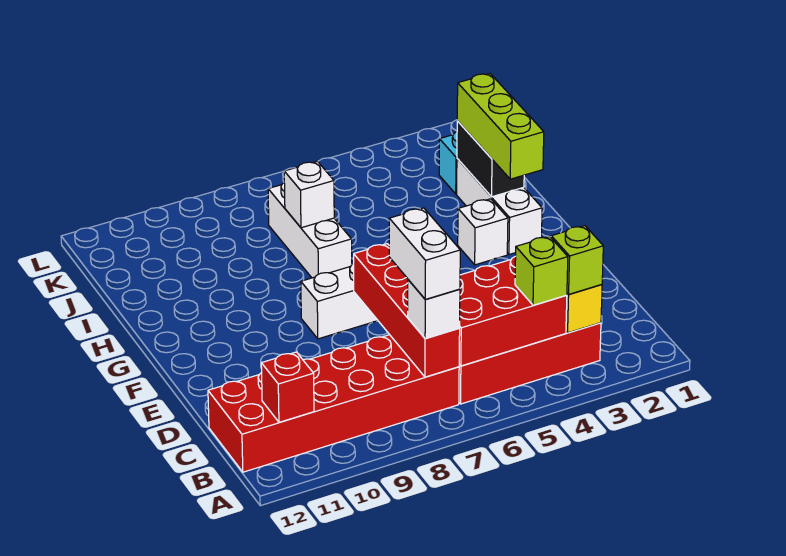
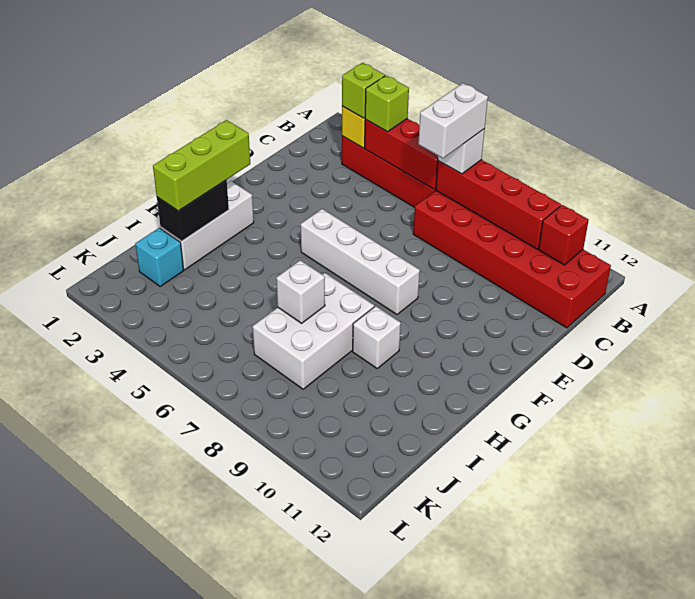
red brick B4:C6 level 2 -> red brick B4:B6 level 2
red brick B7:E7 level 2 -> red brick B7:B10 level 2
white brick G3 level 1 -> white brick H9 level 1
white brick H7:J7 level 1 -> white brick H7:J8 level 1

